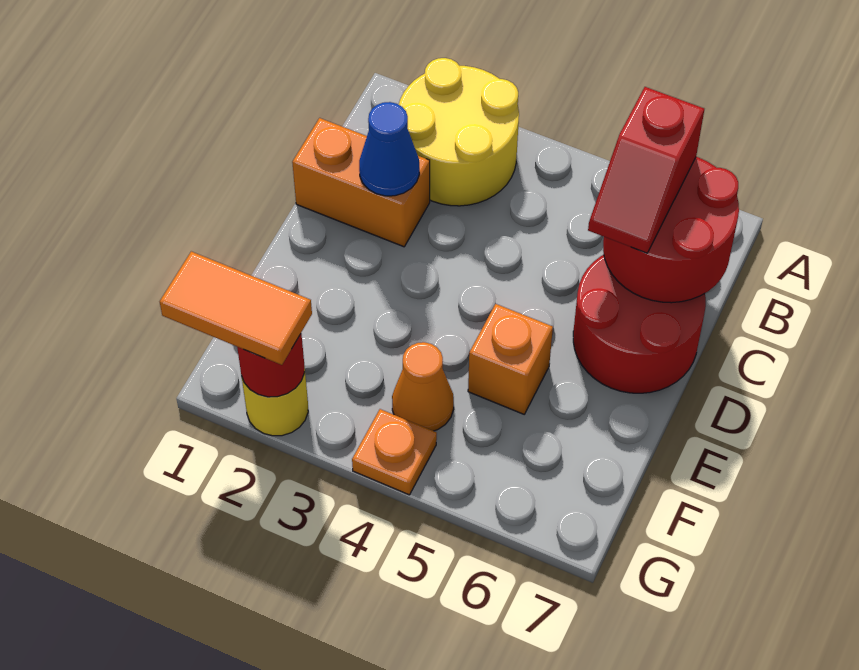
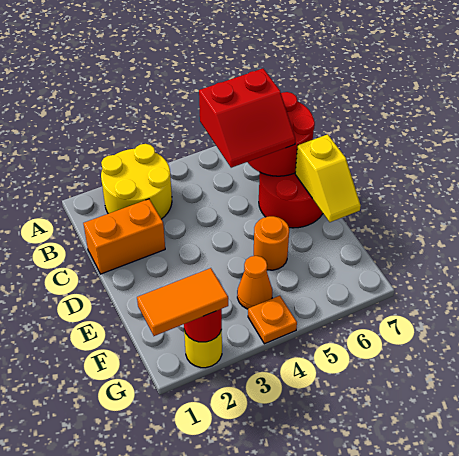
red slope B6:C6 level 3 top B -> red slope B5:C6 level 3 top B
blue cone C2 level 2 -> none
none -> yellow slope D7:E7 level 2 top D
orange brick E5 level 1 -> orange round brick E5 level 1

